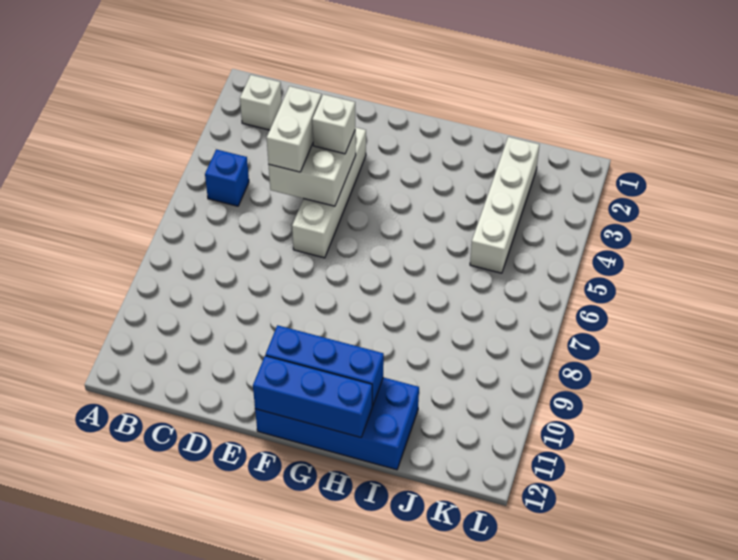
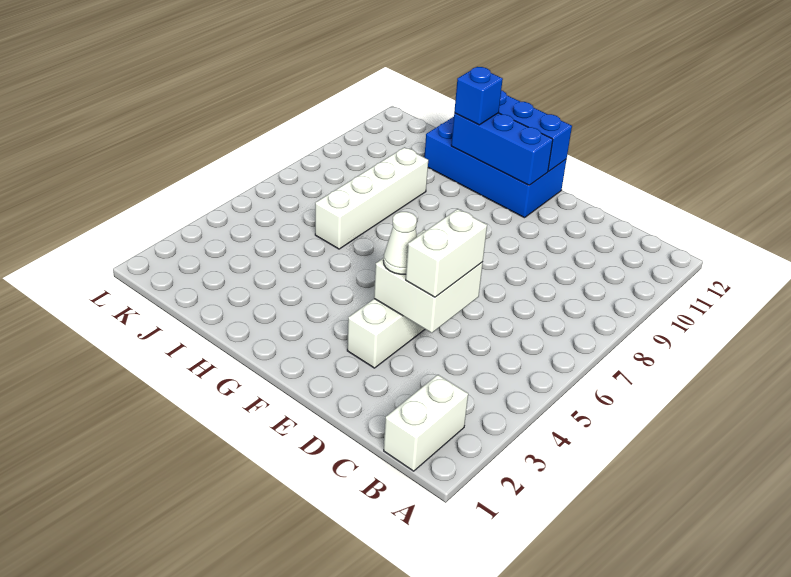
white brick B2 level 1 -> white brick B1:B2 level 1
blue brick B5 level 1 -> blue brick H11 level 3
white brick E4 level 3 -> white cone E4 level 3
white brick J2:J5 level 1 -> white brick I6:I9 level 1

